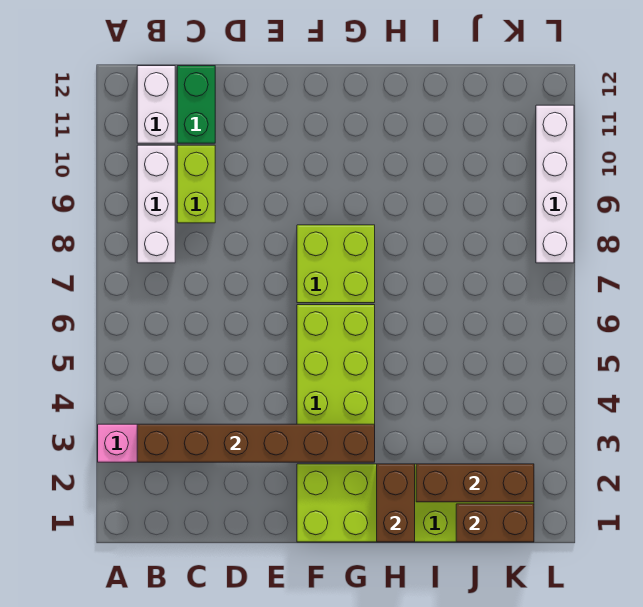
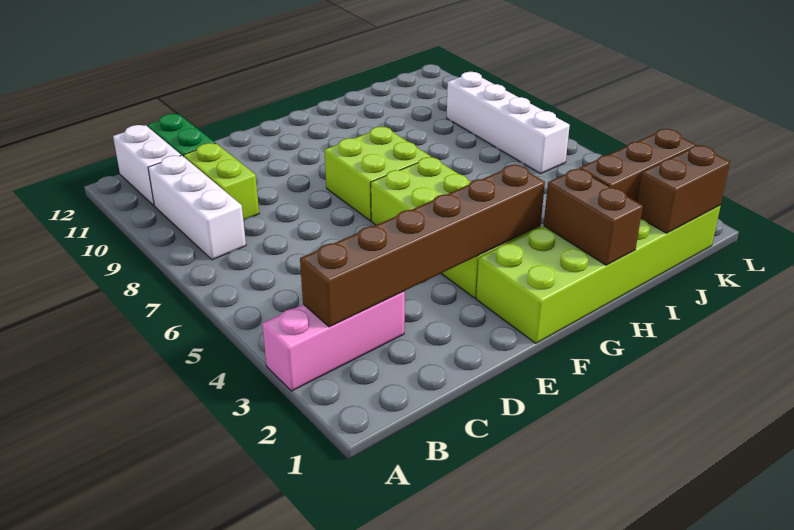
white brick L8:L11 level 1 -> white brick K6:K9 level 1

